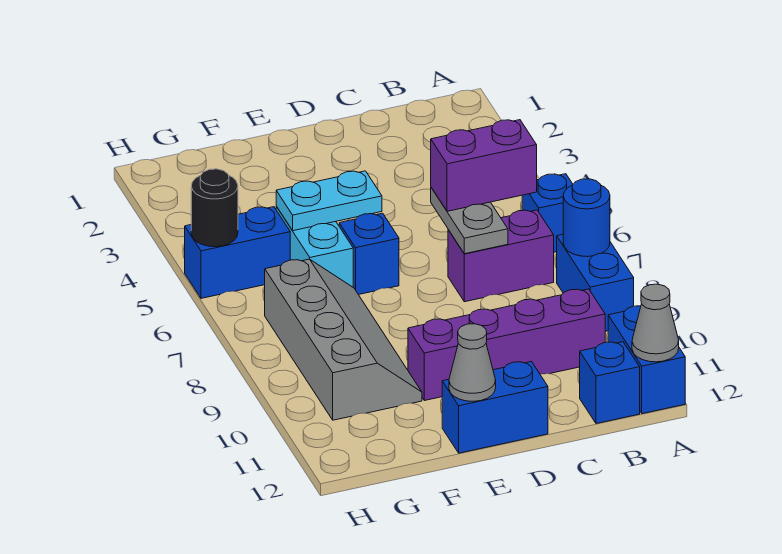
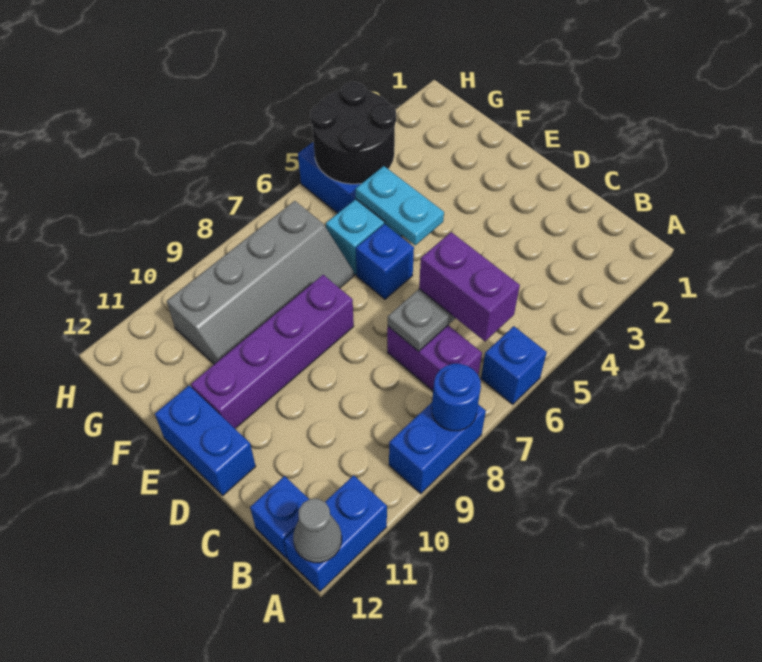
purple brick B10:E10 level 1 -> purple brick E8:E11 level 1
grey cone E12 level 2 -> none
black round brick H5 level 2 -> black round brick G4:H5 level 2

